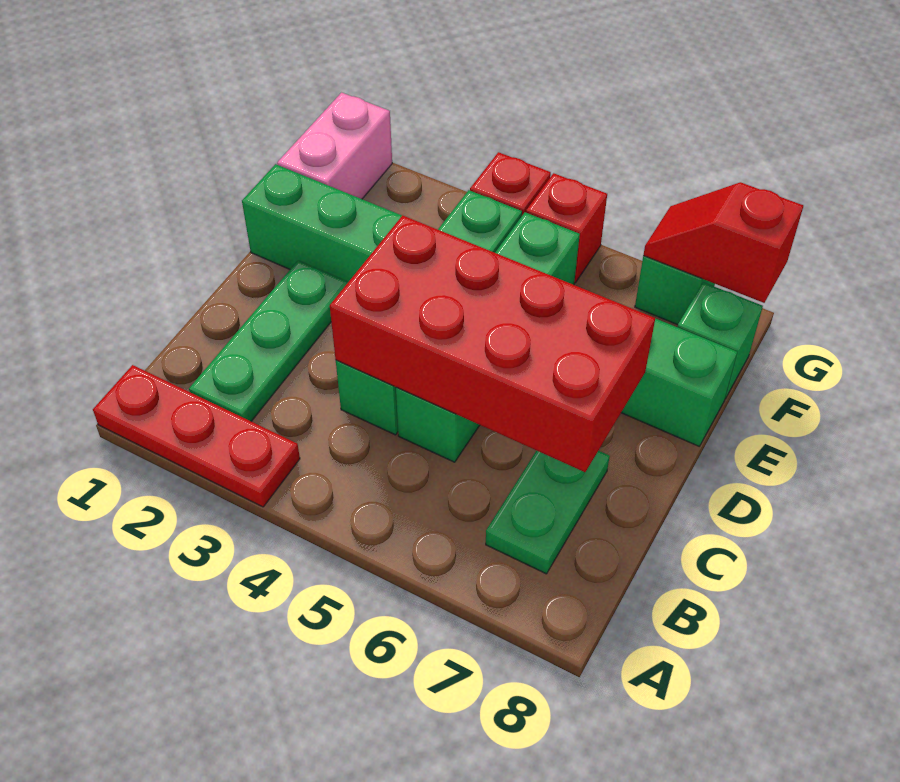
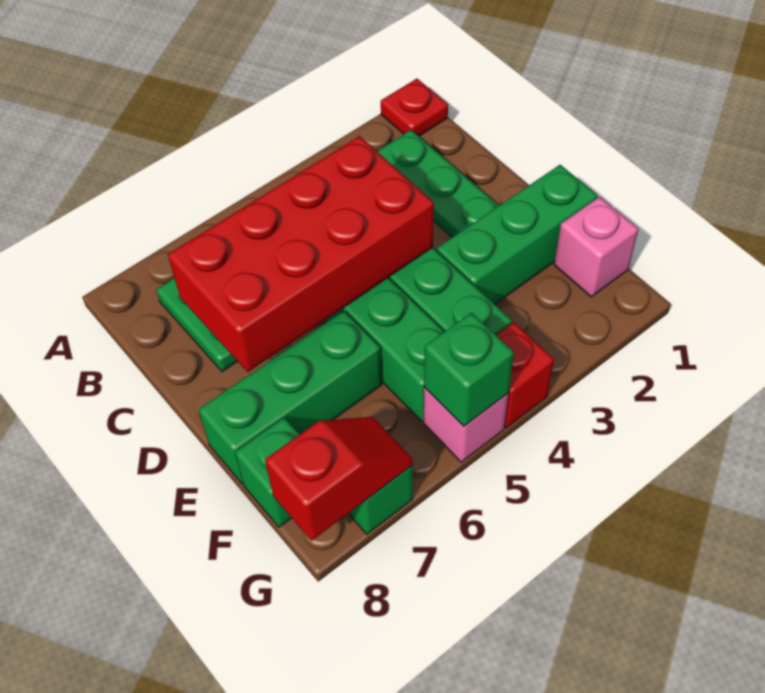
red plate A1:A3 level 1 -> red plate A1 level 1
pink brick F1:G1 level 1 -> pink brick F1 level 1
red brick G5 level 1 -> pink brick G5 level 1
none -> green brick G5 level 2

